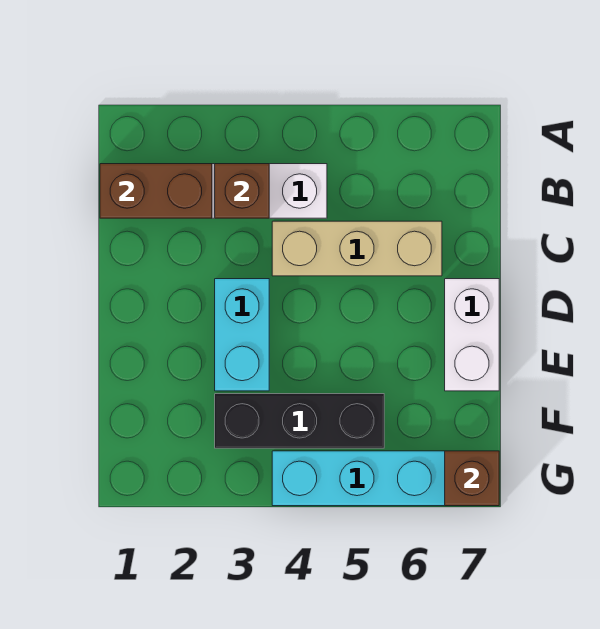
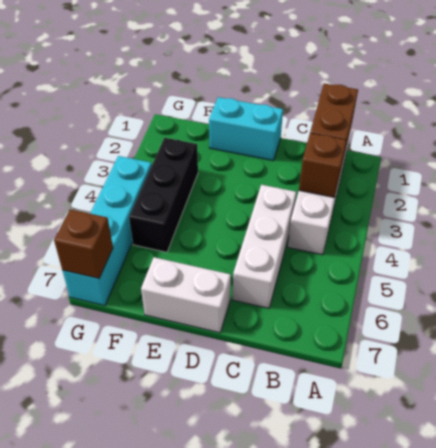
tan brick C4:C6 level 1 -> white brick C4:C6 level 1
cyan brick D3:E3 level 1 -> cyan brick D1:E1 level 1

